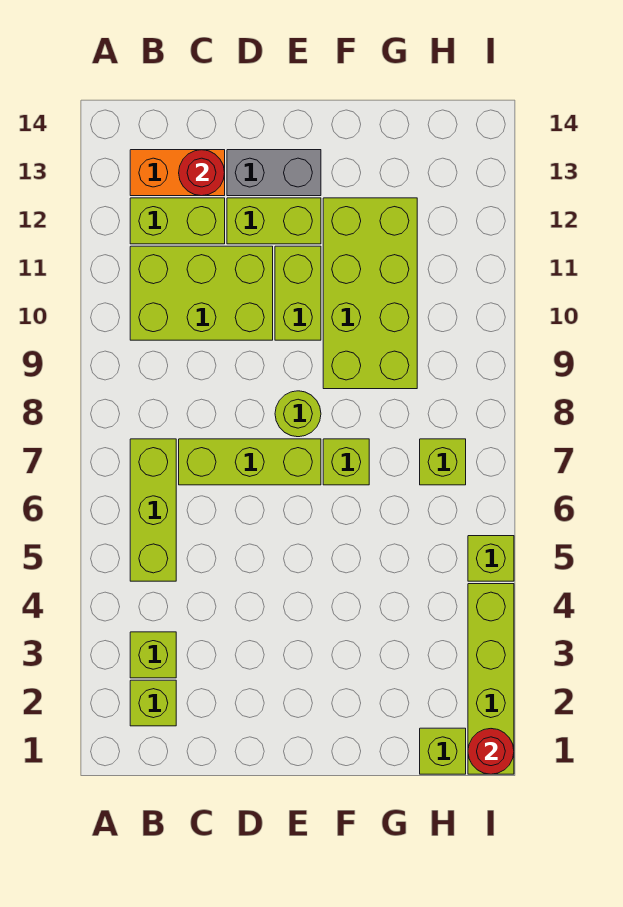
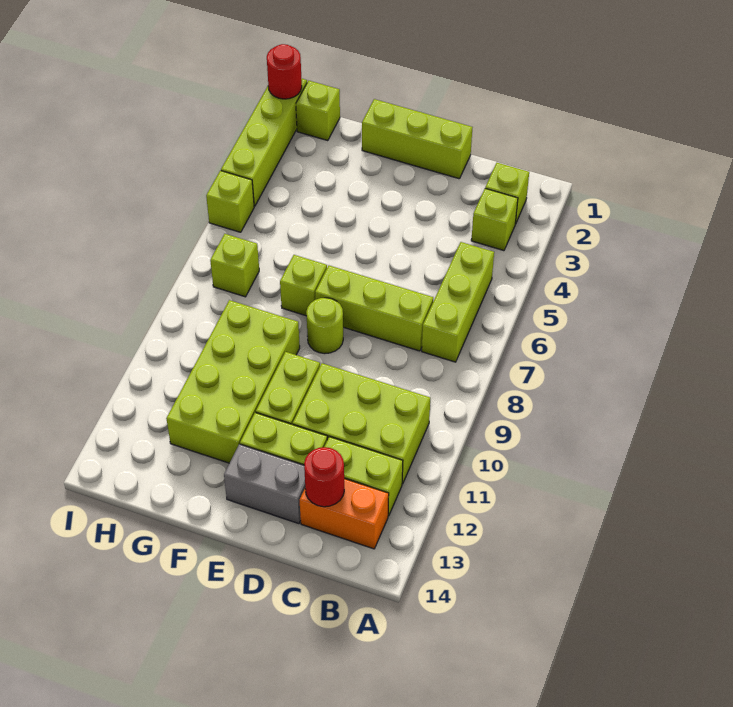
none -> lime brick D1:F1 level 1

